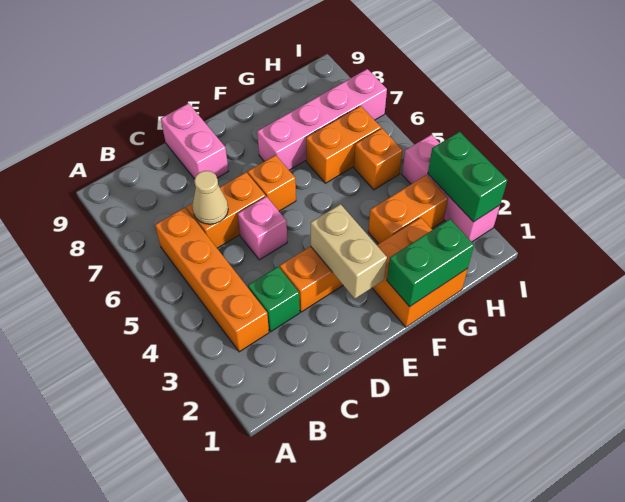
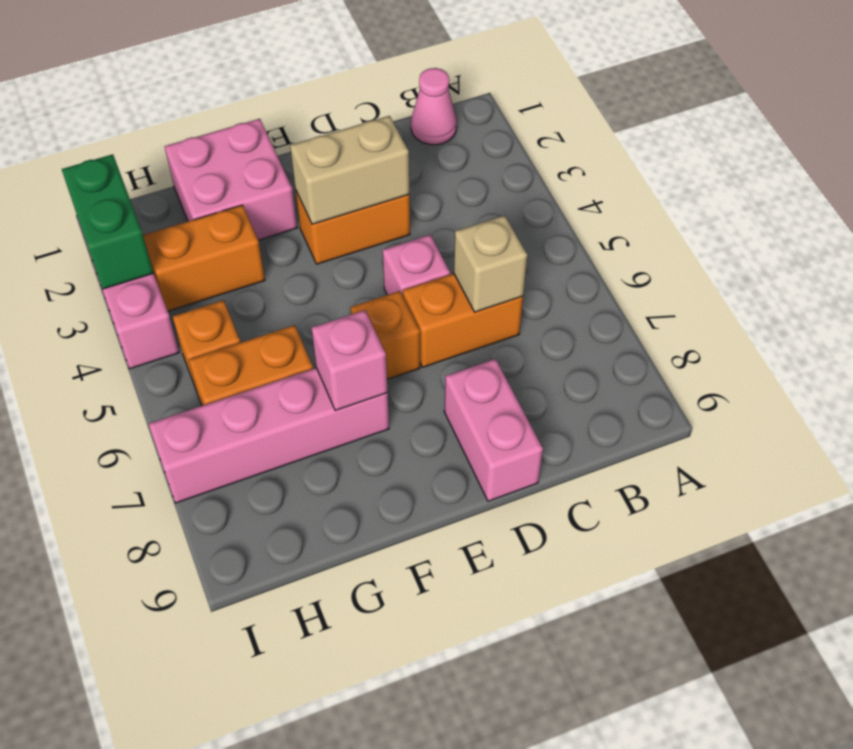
none -> pink cone B1 level 1
orange brick B3:B6 level 1 -> none
green brick C3 level 1 -> none
tan cone C6 level 2 -> tan brick C6 level 2
tan brick E2:E3 level 2 -> tan brick D3:E3 level 2
orange brick F1:G2 level 1 -> pink brick F1:G2 level 1
green brick F1:G1 level 2 -> none
none -> pink brick F7 level 2

